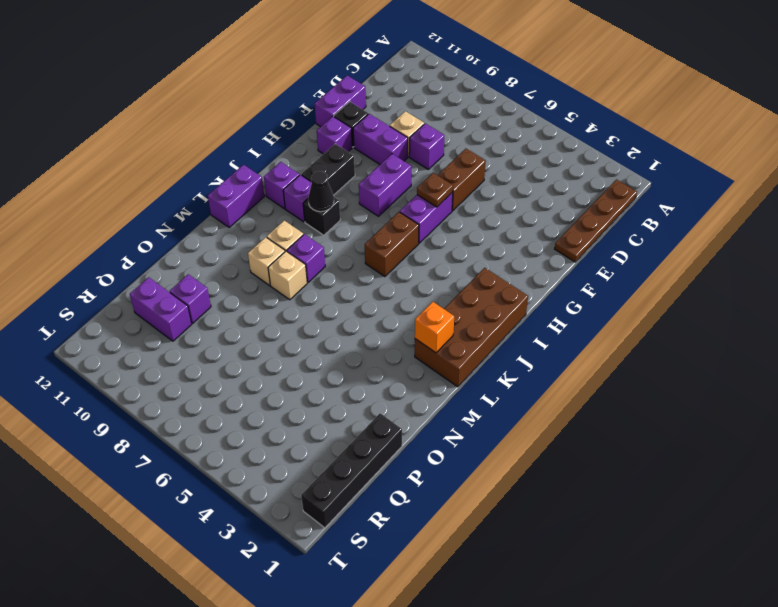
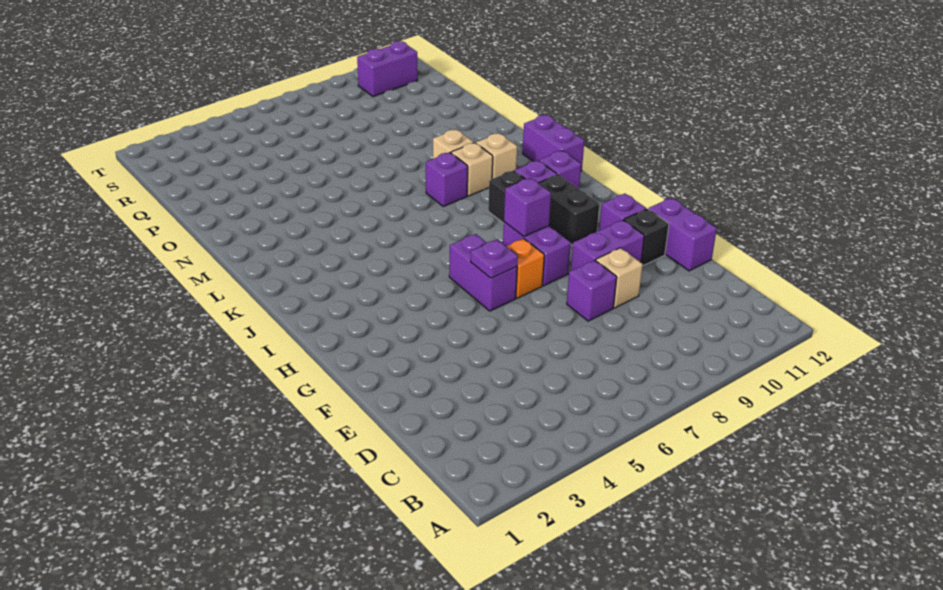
brown plate B1:E1 level 1 -> none
brown brick E6:F6 level 1 -> none
brown plate G6 level 2 -> purple plate G6 level 2
brown brick I1:L2 level 1 -> none
brown brick I6:J6 level 1 -> none
black cone J9 level 2 -> none
orange brick L2 level 2 -> orange brick G7 level 1
tan brick M8 level 1 -> tan brick L10 level 1
black brick P1:S1 level 1 -> none
purple brick P10 level 1 -> purple brick H8 level 2
purple brick Q10:Q11 level 1 -> purple brick S10:S11 level 1

